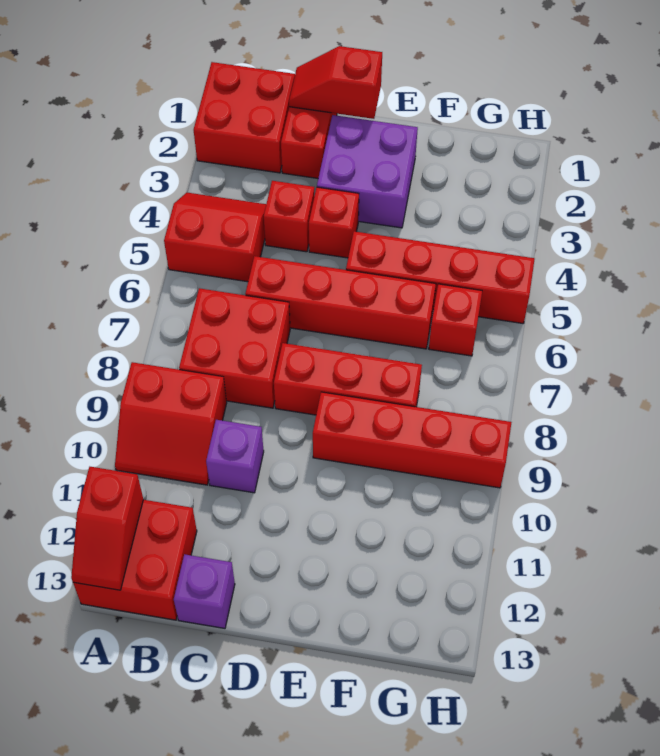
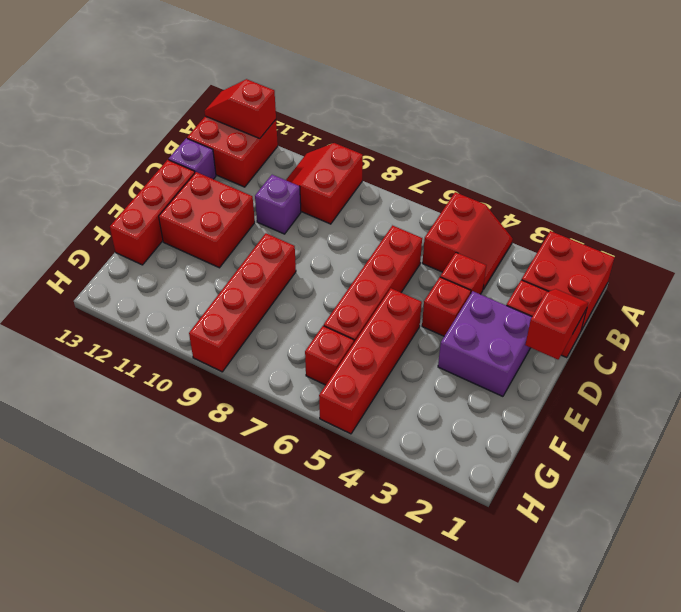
red brick B7:C8 level 1 -> red brick D11:E12 level 1
red brick D8:F8 level 1 -> red brick D13:F13 level 1

